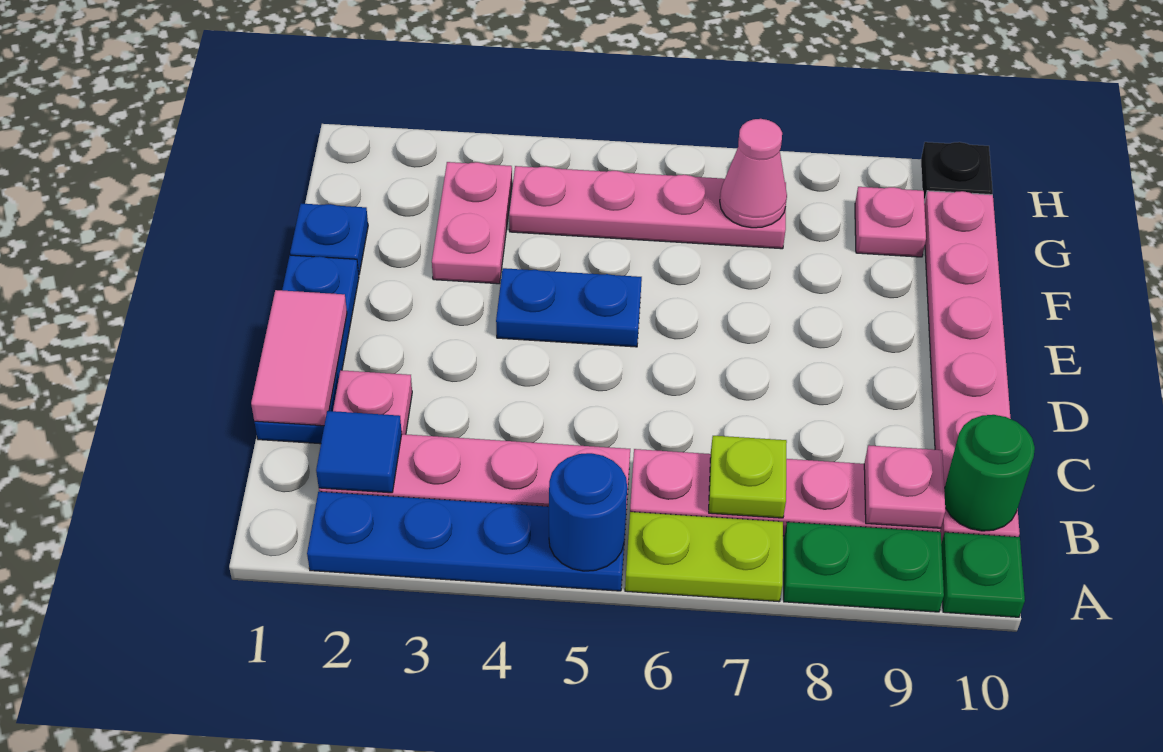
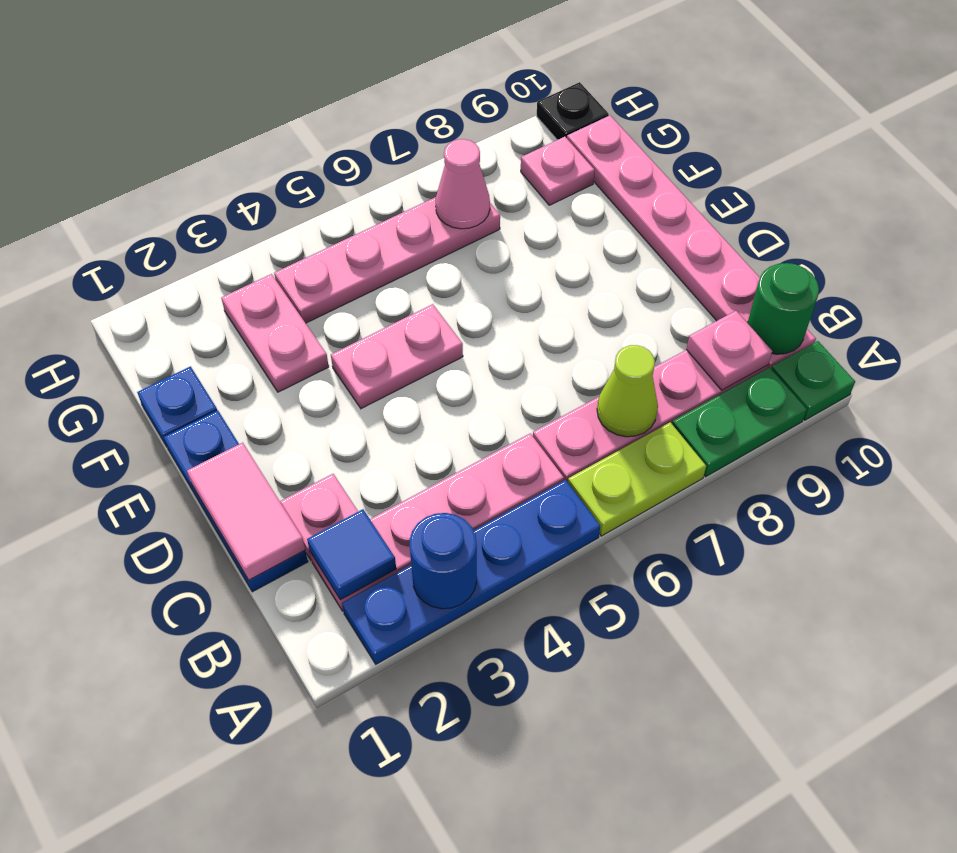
blue round brick A5 level 2 -> blue round brick A3 level 2
lime plate B7 level 2 -> lime cone B7 level 2
blue plate E4:E5 level 1 -> pink plate E4:E5 level 1

